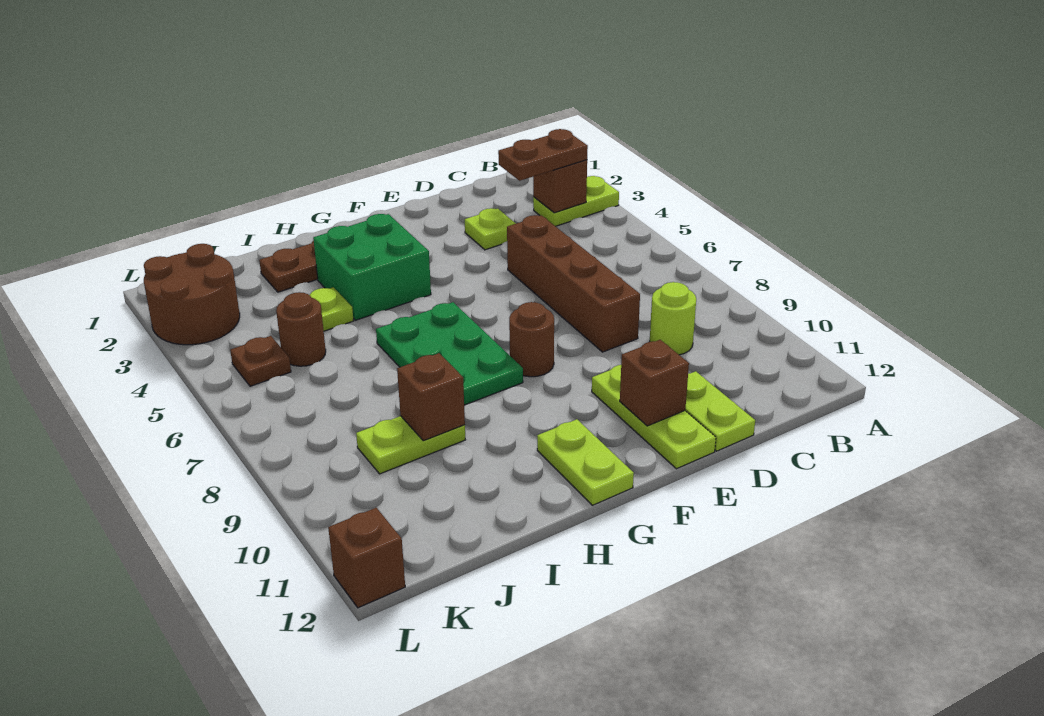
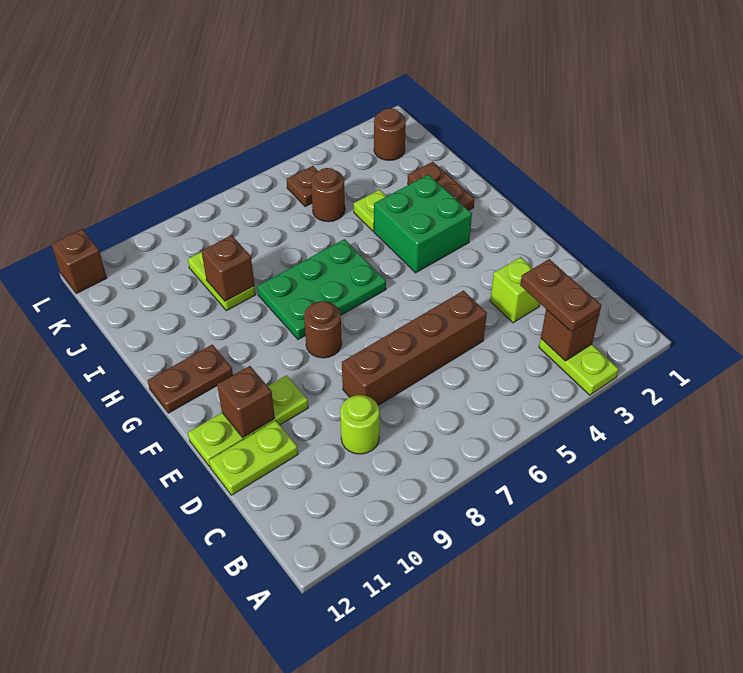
lime plate D3 level 1 -> lime brick D3 level 1
lime plate G11:G12 level 1 -> brown plate G11:G12 level 1
brown round brick K2:L3 level 1 -> brown round brick K2 level 1

